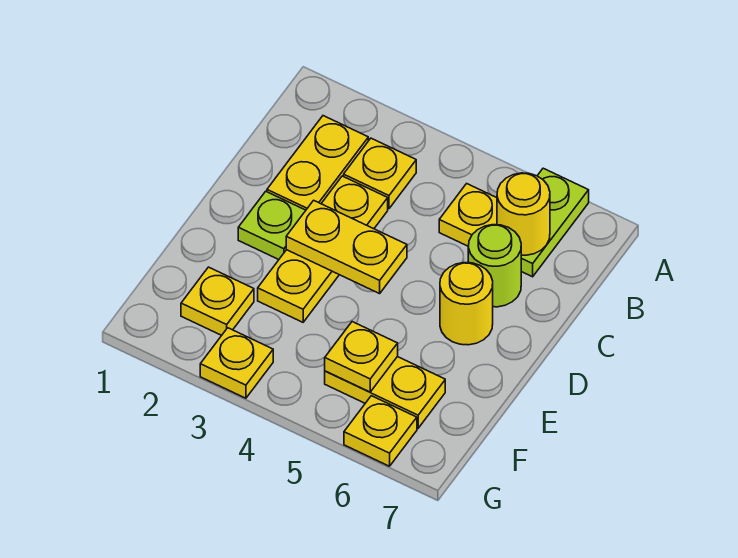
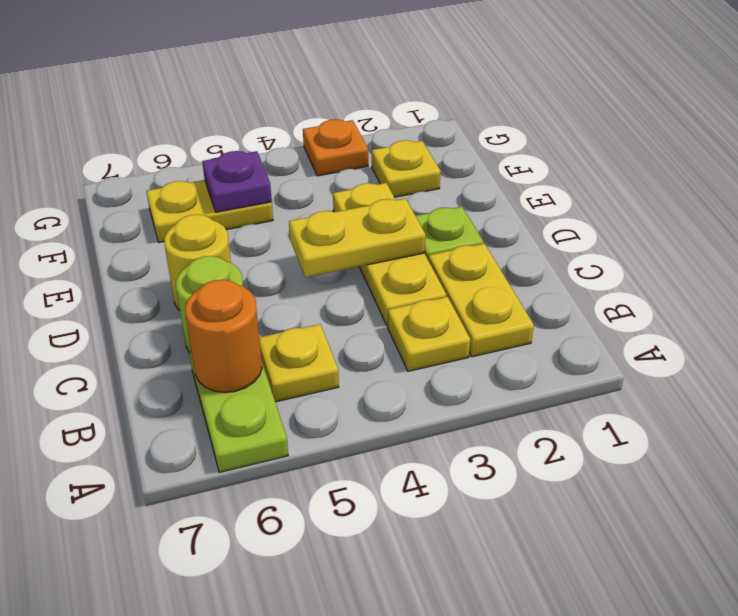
yellow round brick B6 level 2 -> orange round brick B6 level 2
yellow plate F5 level 2 -> purple plate F5 level 2
yellow plate G3 level 1 -> orange plate G3 level 1
yellow plate G6 level 1 -> none

